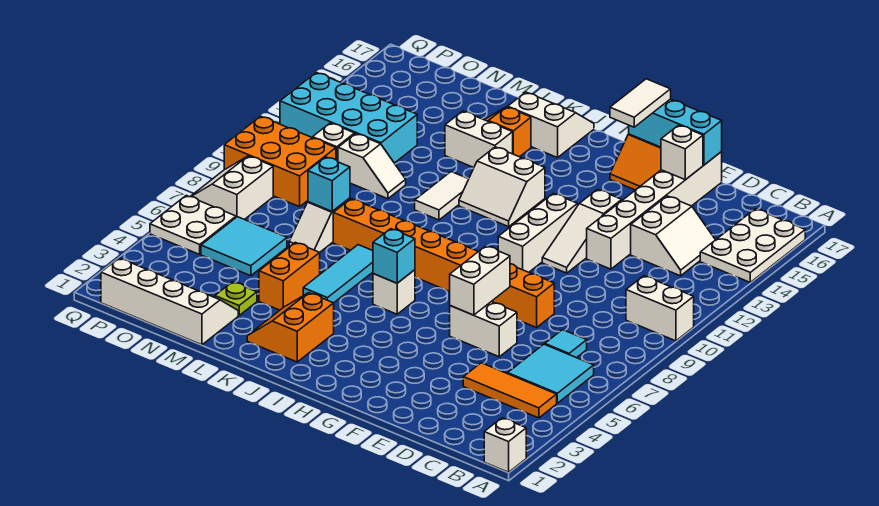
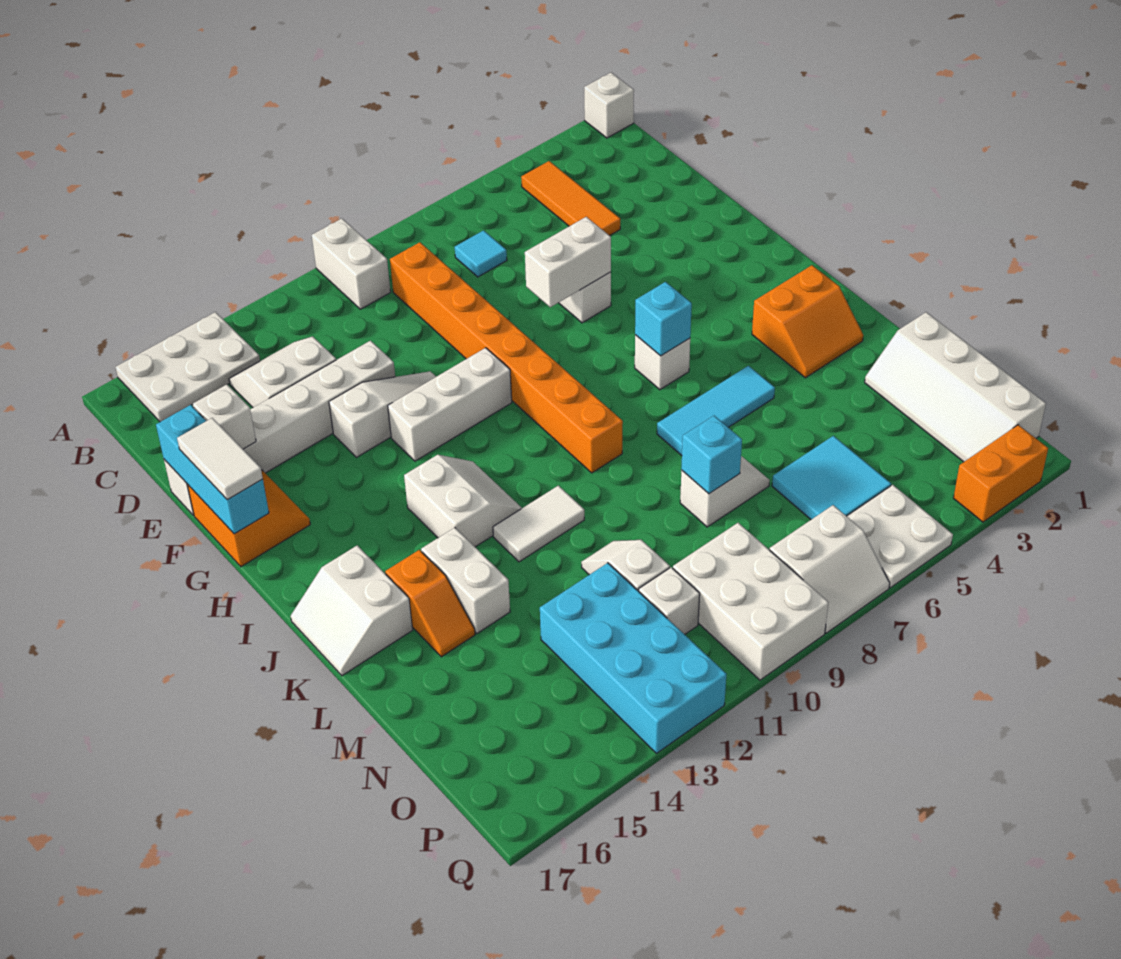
cyan tile B5:C6 level 1 -> none
orange brick E8:L8 level 1 -> orange brick C9:J9 level 1
white tile G16:G17 level 3 -> white tile F17:G17 level 3
orange brick L4:L5 level 1 -> orange brick Q2:Q3 level 1
lime plate M3 level 1 -> none
orange brick O9:Q10 level 1 -> white brick O9:Q10 level 1

